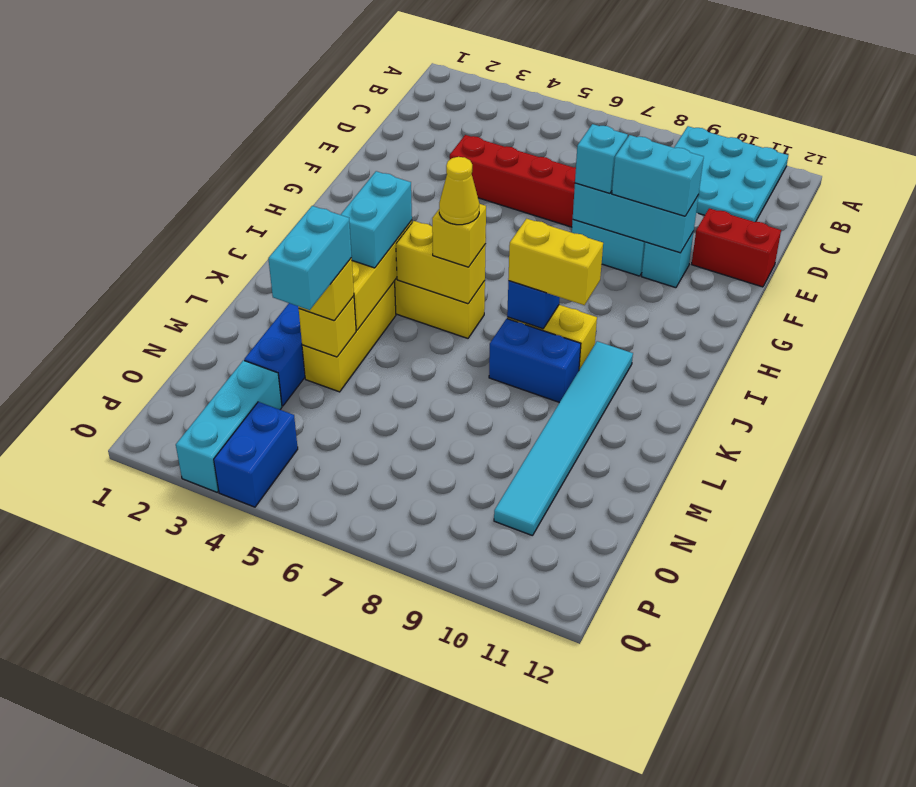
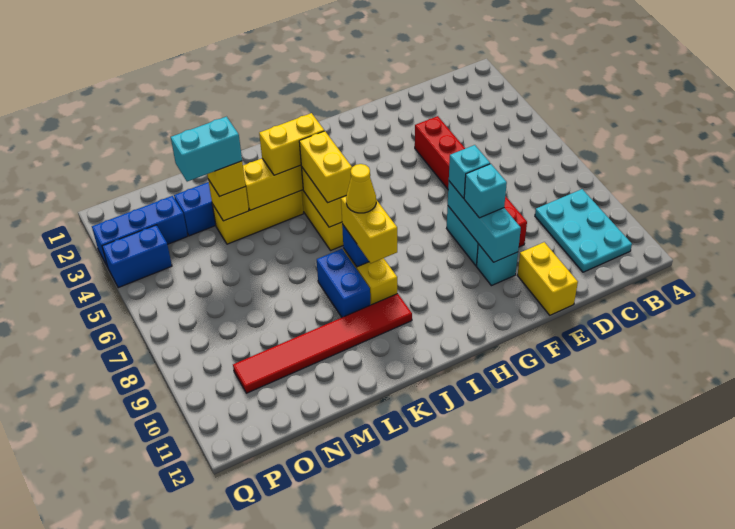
cyan plate A9:C11 level 1 -> cyan plate B9:C11 level 1
red brick E11:E12 level 1 -> yellow brick E11:E12 level 1
cyan brick F9:F10 level 3 -> cyan brick F9 level 3
cyan brick J4:K4 level 3 -> yellow brick J4:K4 level 3
yellow brick J6 level 3 -> yellow brick J5:J6 level 3
yellow cone J6 level 4 -> yellow cone J8 level 4
cyan tile J10:O10 level 1 -> red tile J10:O10 level 1
cyan brick O3:Q3 level 1 -> blue brick O3:Q3 level 1

